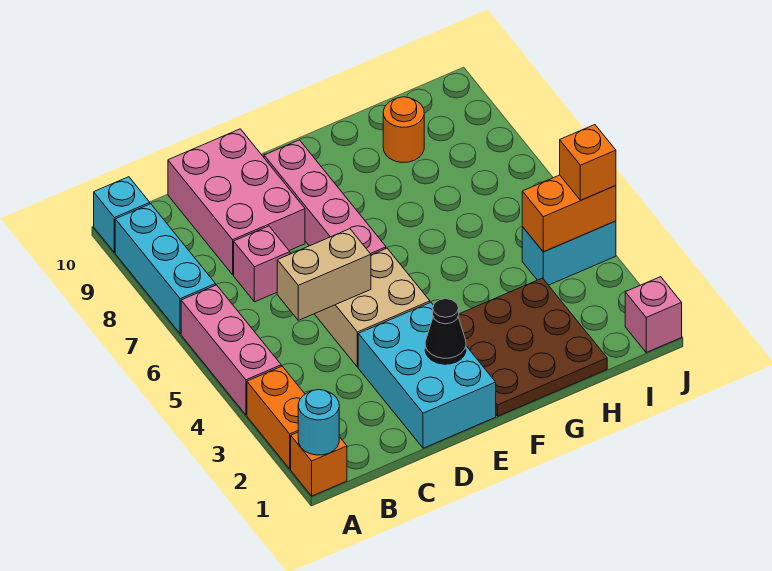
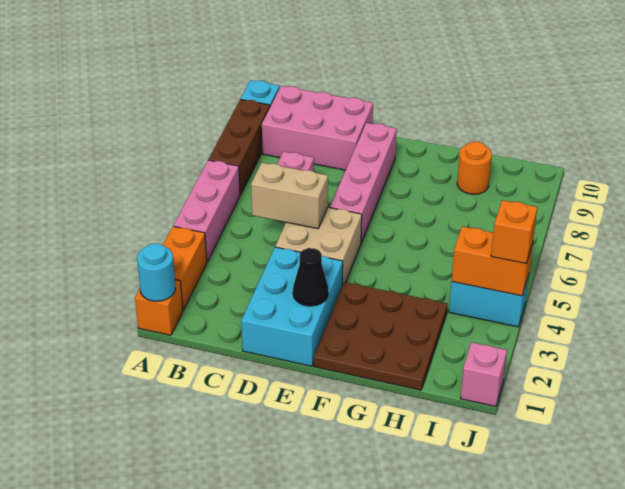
cyan brick A7:A9 level 1 -> brown brick A7:A9 level 1
pink brick C8:D10 level 1 -> pink brick B9:D10 level 1

